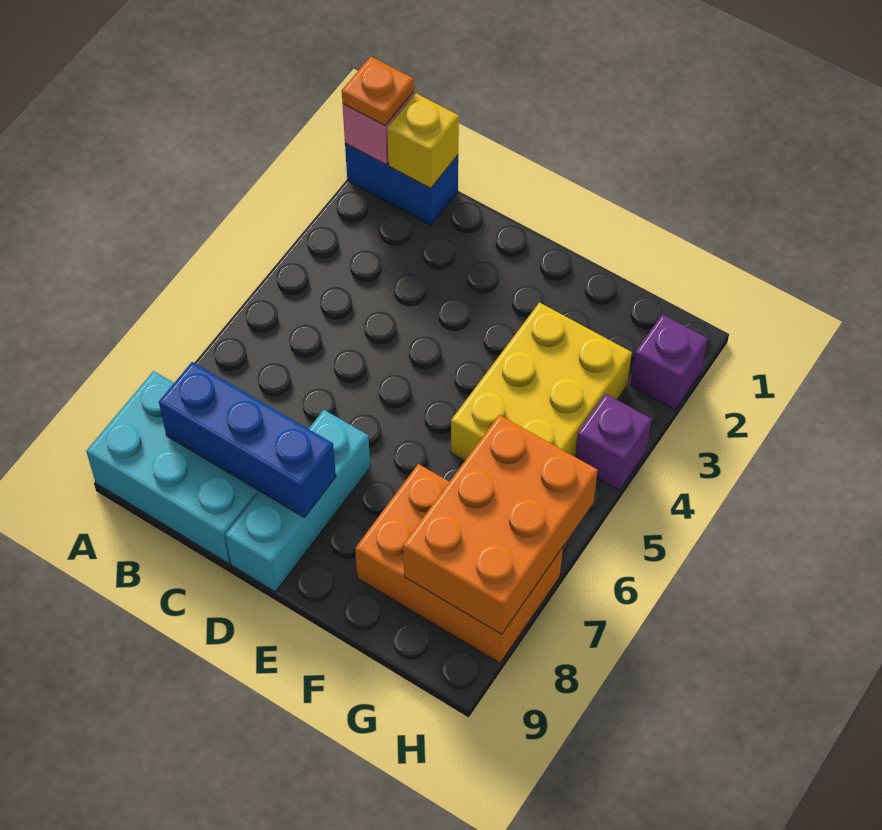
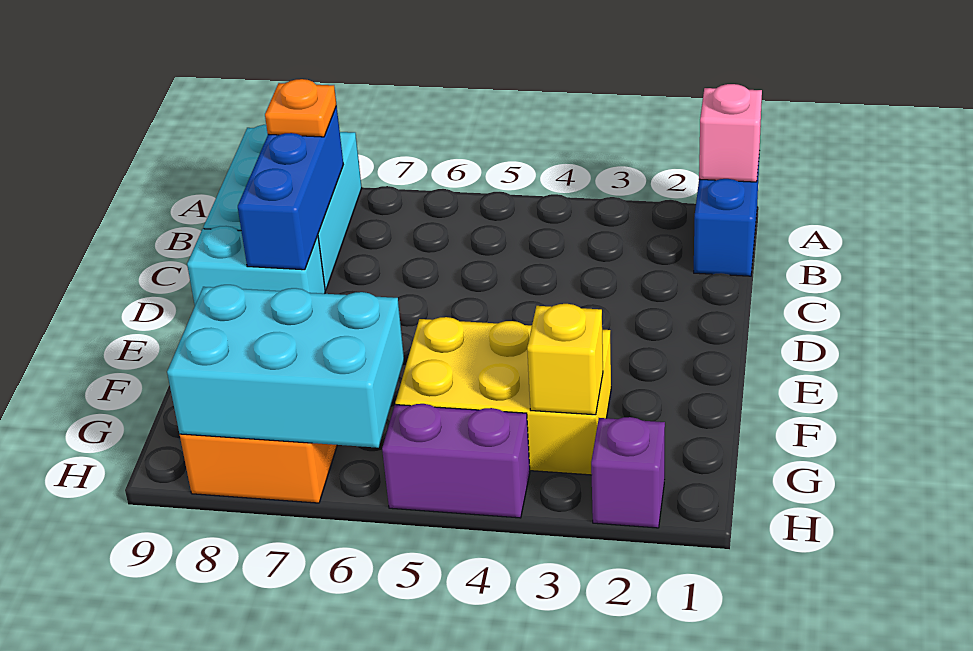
orange plate A1 level 3 -> orange plate B8 level 3
yellow brick B1 level 2 -> yellow brick G3 level 2
cyan brick D7:D9 level 1 -> cyan brick D8:D9 level 1
orange brick G6:H8 level 2 -> cyan brick G6:H8 level 2
purple brick H4 level 1 -> purple brick H4:H5 level 1

